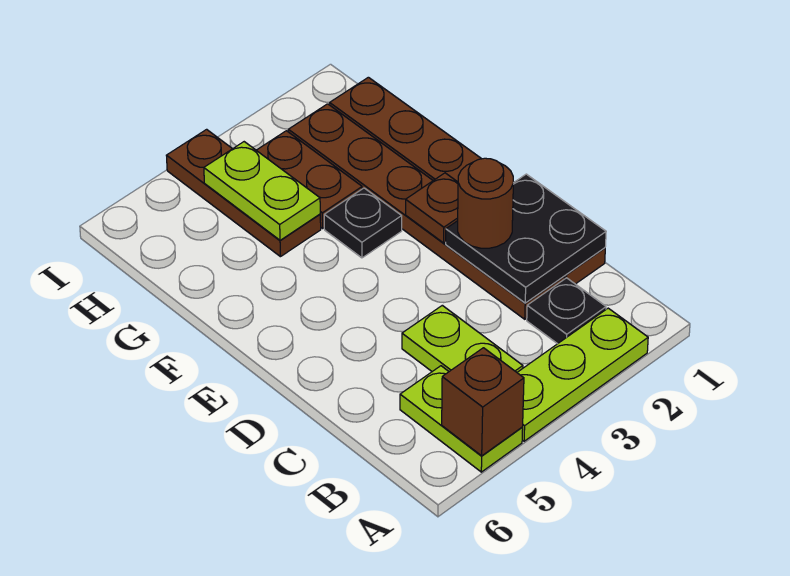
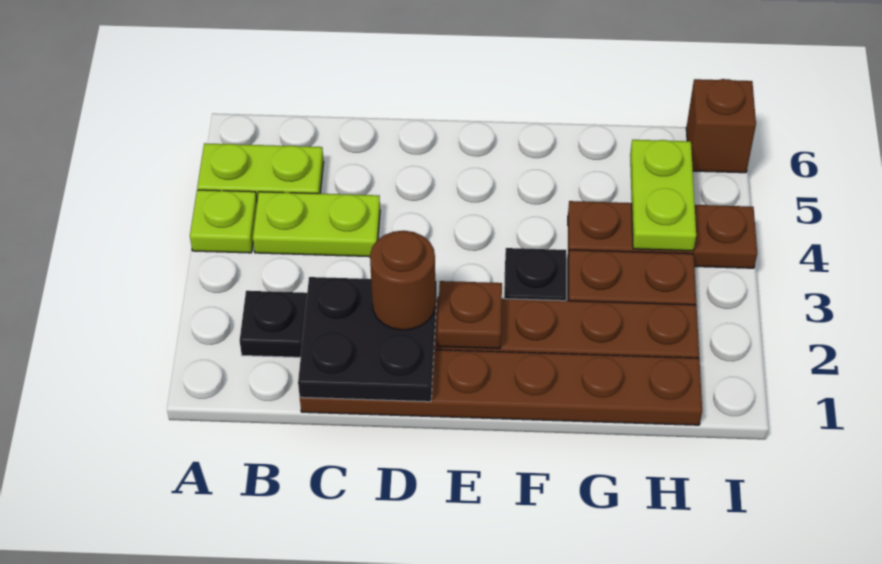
lime plate A2:A4 level 1 -> lime plate A4 level 1
brown brick A5 level 2 -> brown brick I6 level 1
lime plate G4:H4 level 2 -> lime plate H4:H5 level 2

